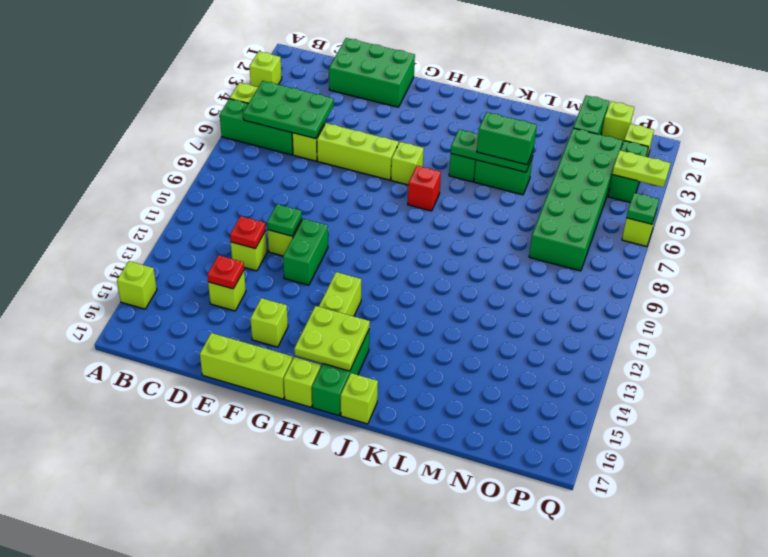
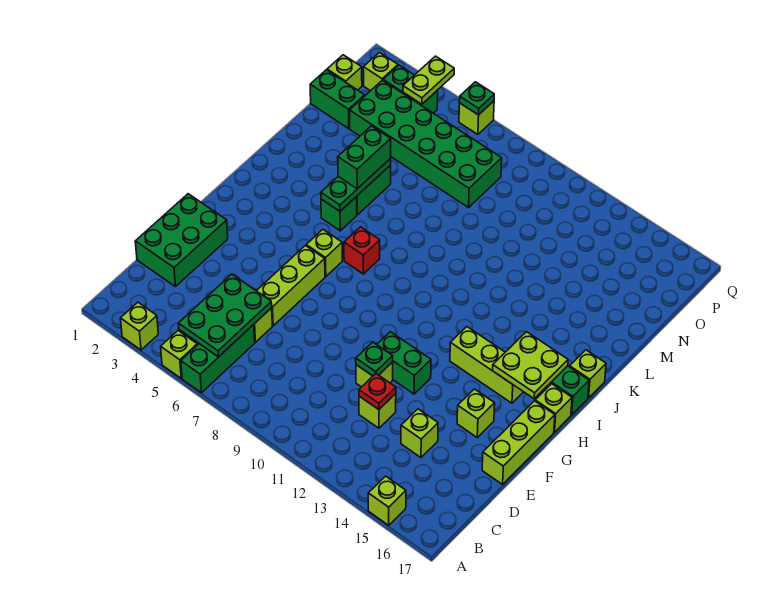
red plate D14 level 2 -> none

